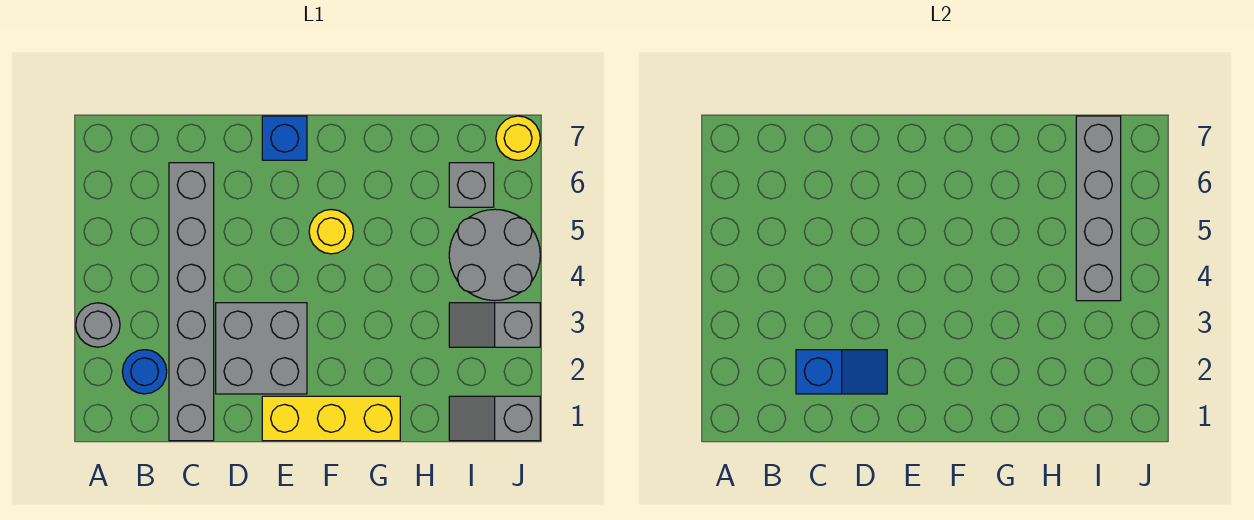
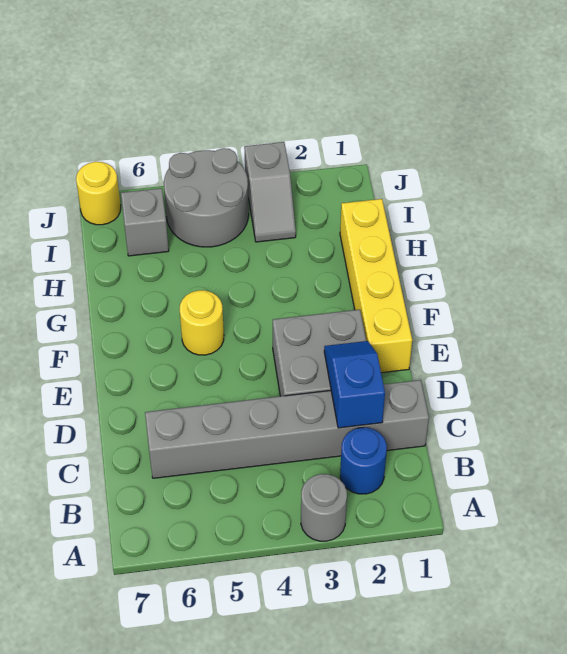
yellow brick E1:G1 level 1 -> yellow brick E1:H1 level 1
blue brick E7 level 1 -> none
grey slope I1:J1 level 1 top J -> none
grey brick I4:I7 level 2 -> none

